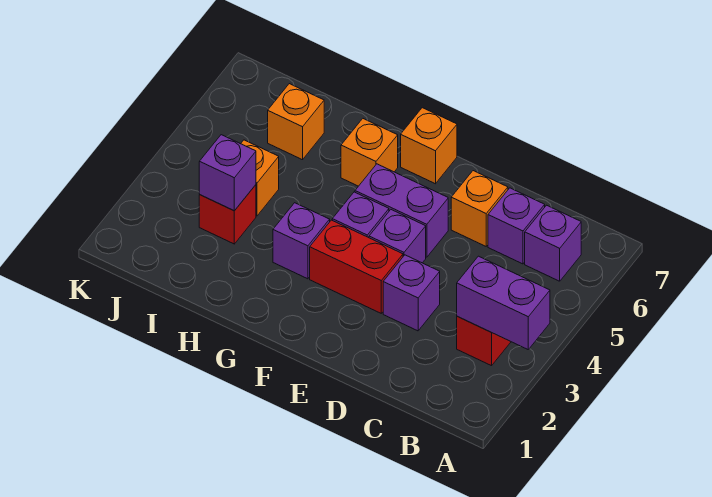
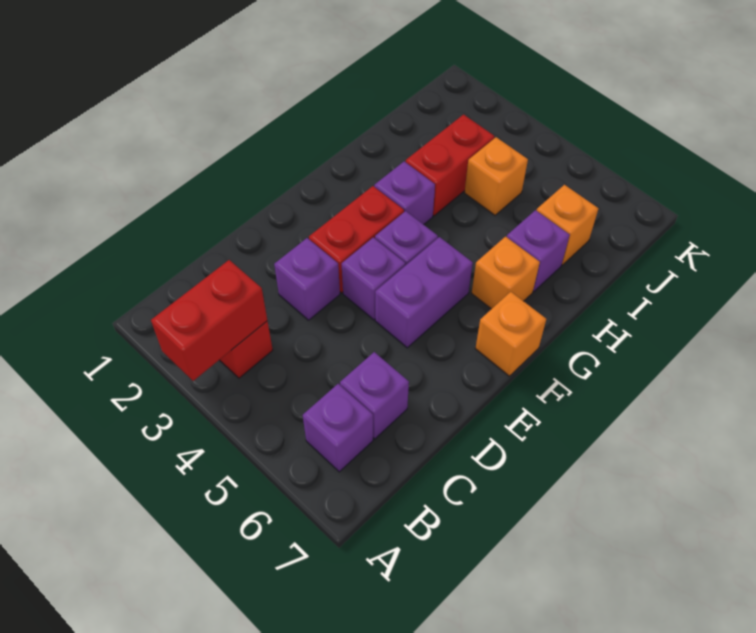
purple brick A3:B3 level 2 -> red brick A3:B3 level 2
orange brick D6 level 1 -> none
red brick I3 level 1 -> red brick H3:I3 level 1
purple brick I3 level 2 -> purple brick H6 level 1

